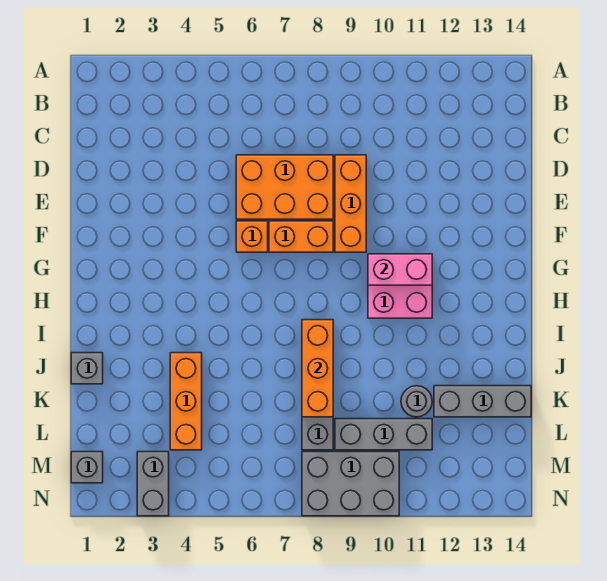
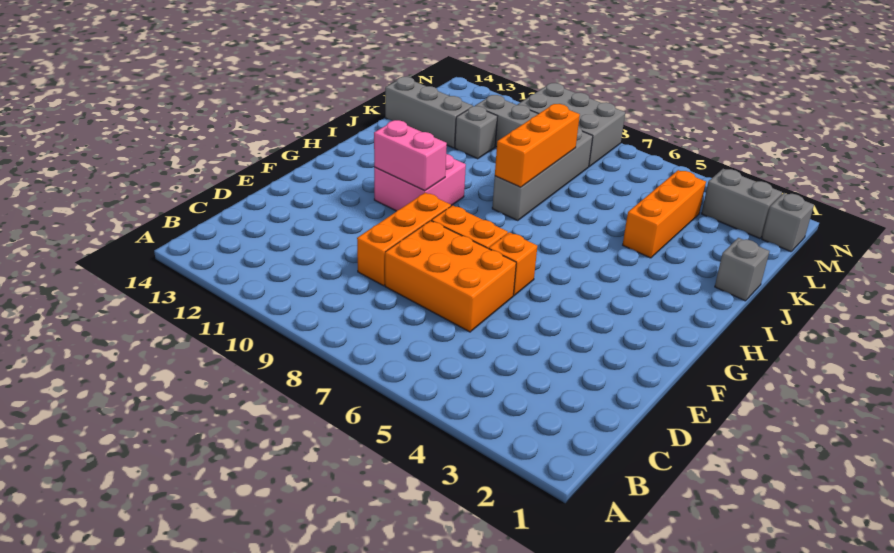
grey round brick K11 level 1 -> grey brick K11 level 1
grey brick M3:N3 level 1 -> grey brick M2:M3 level 1

